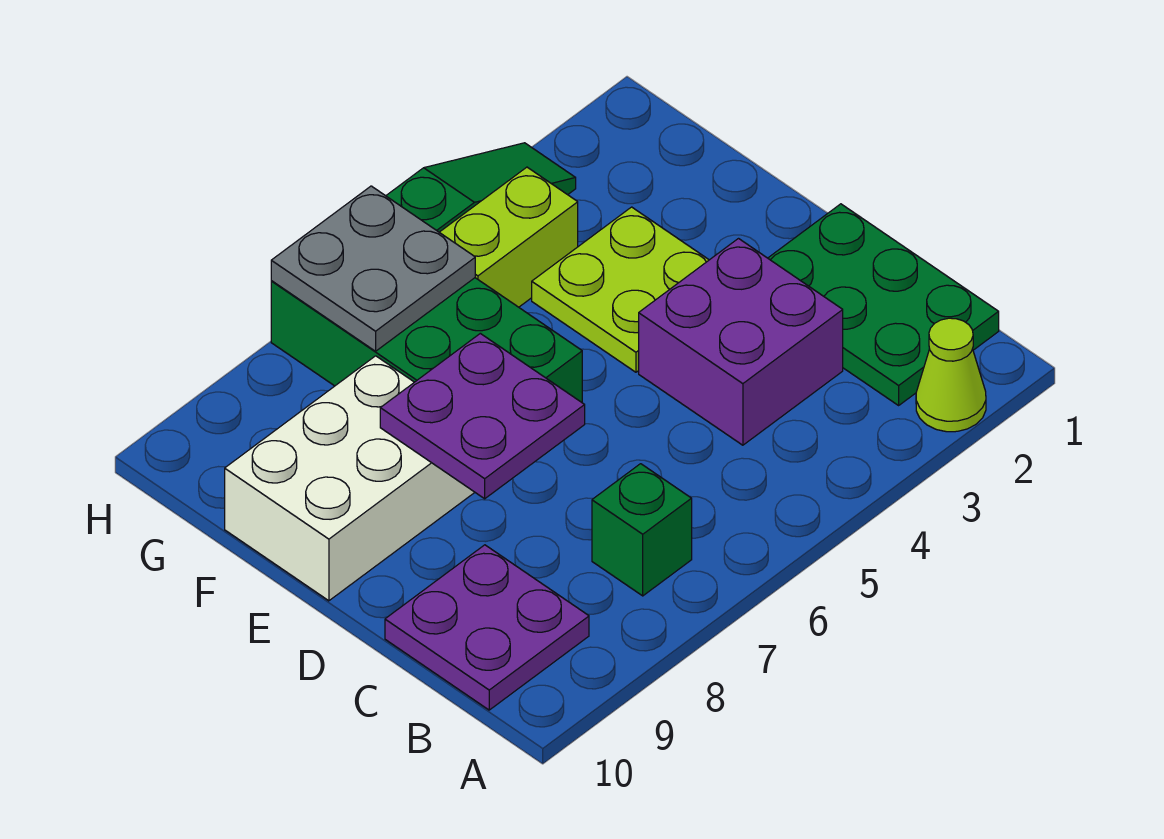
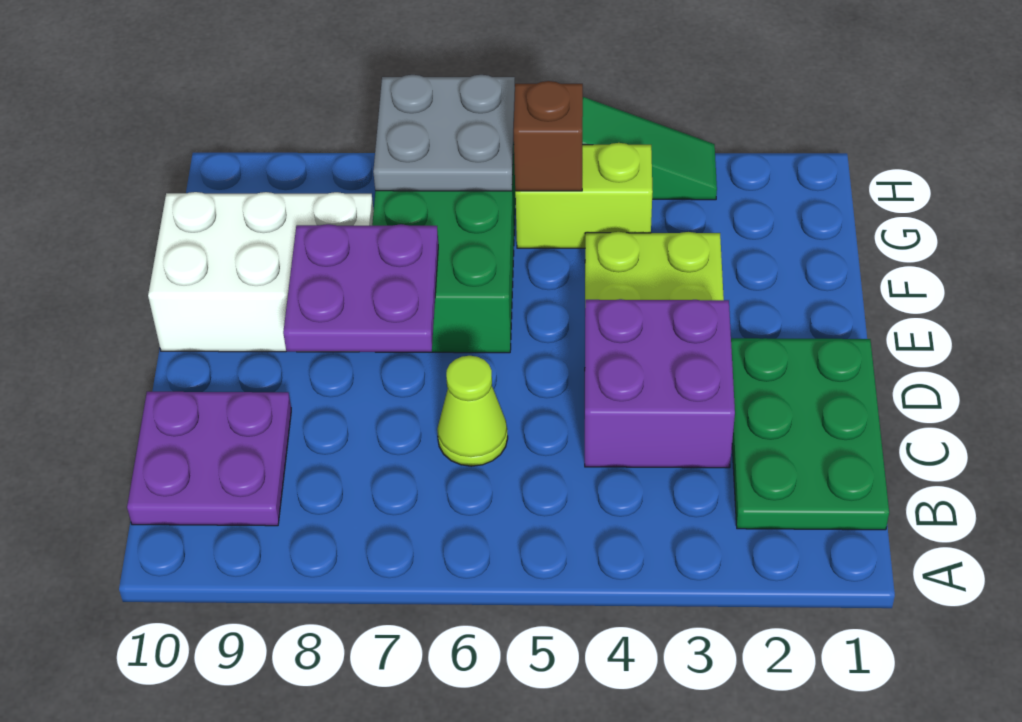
lime cone A2 level 1 -> lime cone C6 level 1
green brick B7 level 1 -> none
none -> brown brick G5 level 2

